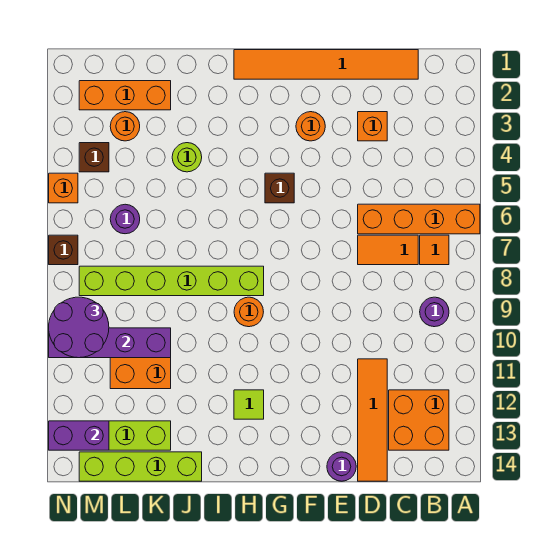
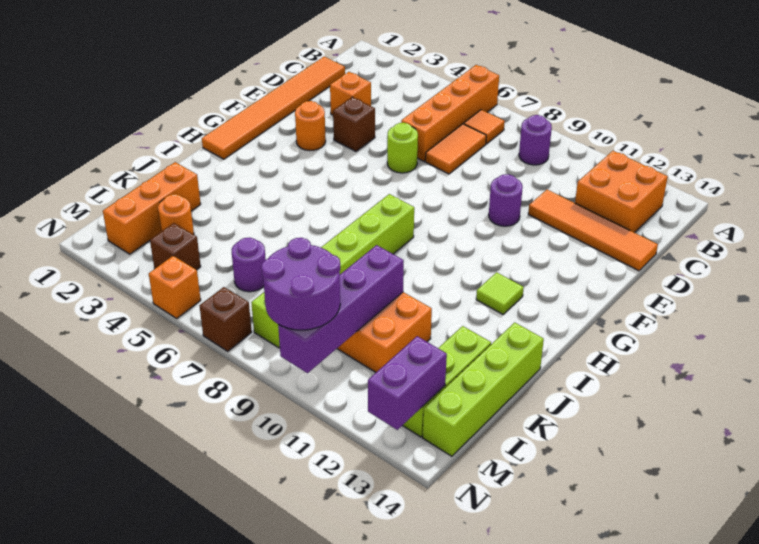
purple round brick E14 level 1 -> purple round brick E10 level 1
brown brick G5 level 1 -> brown brick E4 level 1
orange round brick H9 level 1 -> none
lime round brick J4 level 1 -> lime round brick E6 level 1

